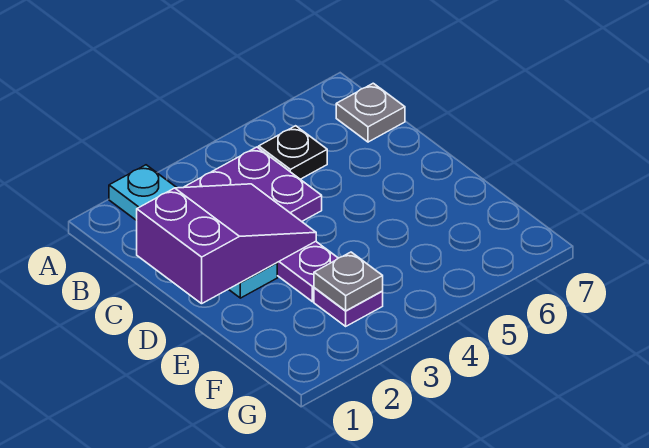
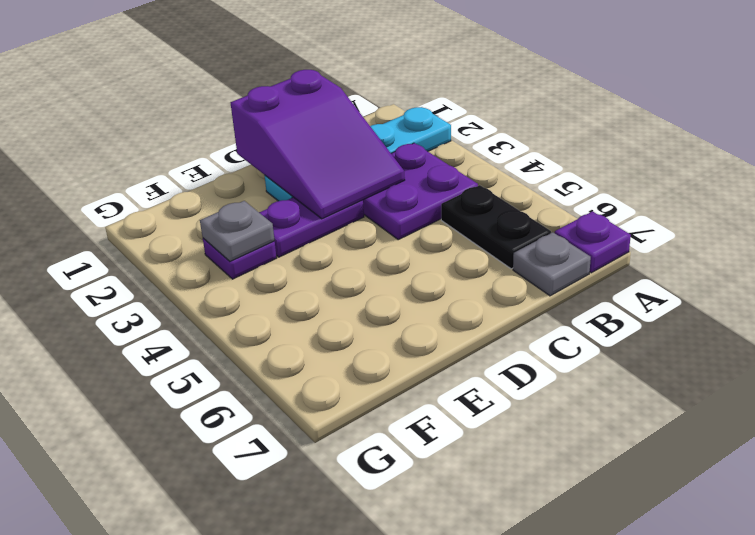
none -> purple plate A7 level 1
black plate B5 level 1 -> black plate B5:B6 level 1

